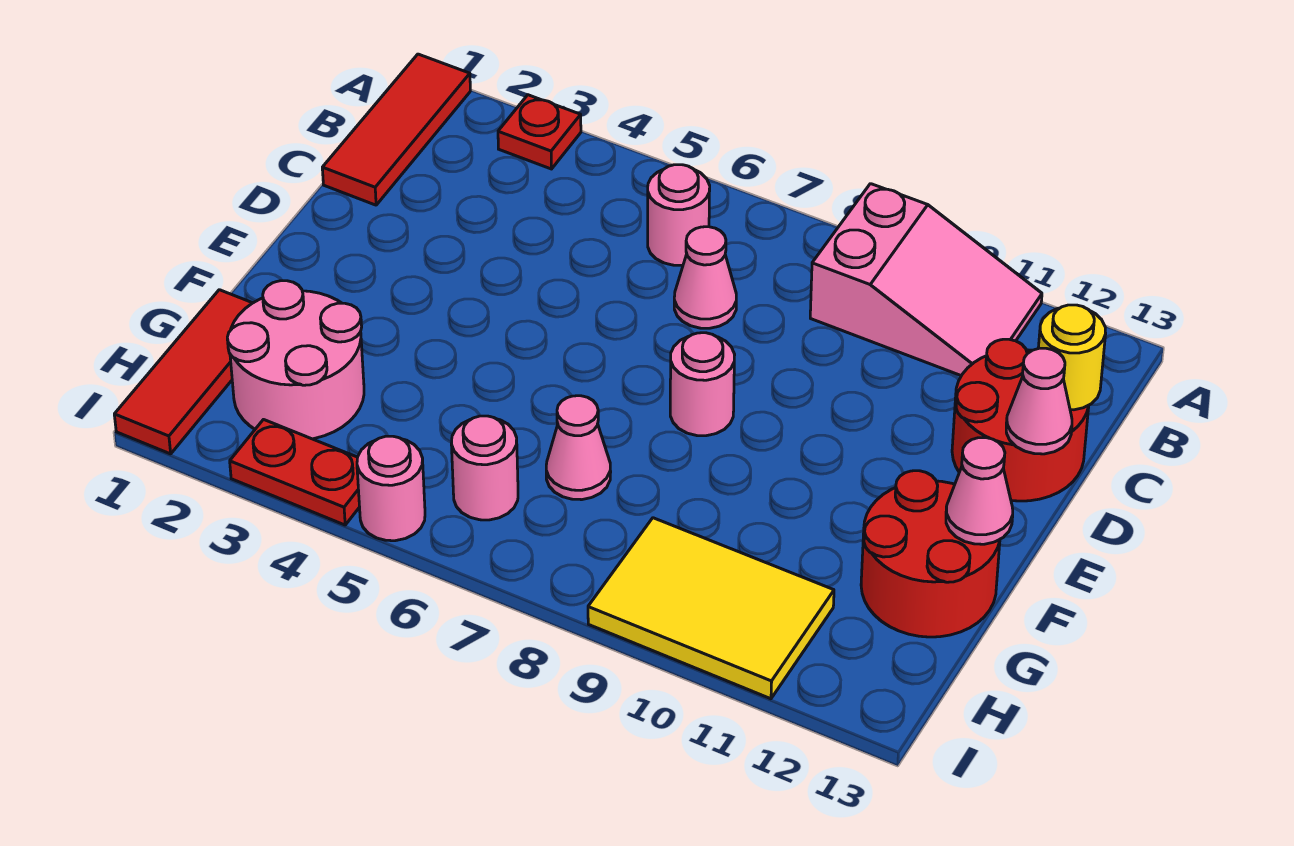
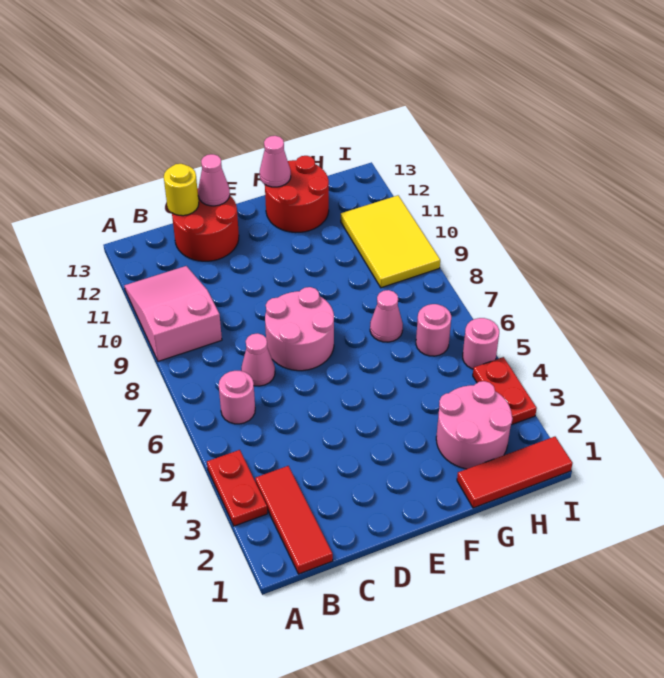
red tile A1:C1 level 1 -> red tile B1:B3 level 1
red plate A3 level 1 -> red plate A3:A4 level 1
pink round brick E8 level 1 -> pink round brick D7:E8 level 1

